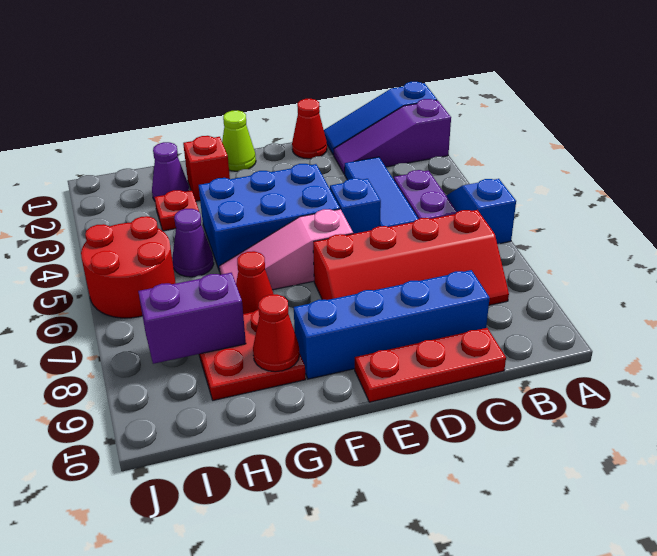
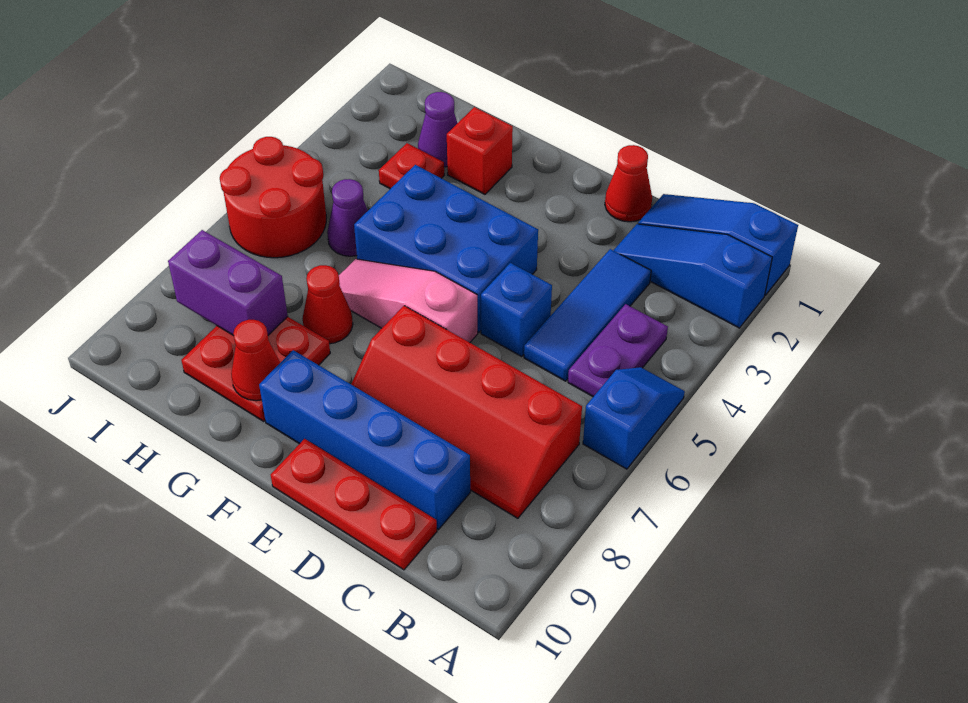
purple slope A2:C2 level 1 top A -> blue slope A2:C2 level 1 top A
lime cone F1 level 1 -> none

